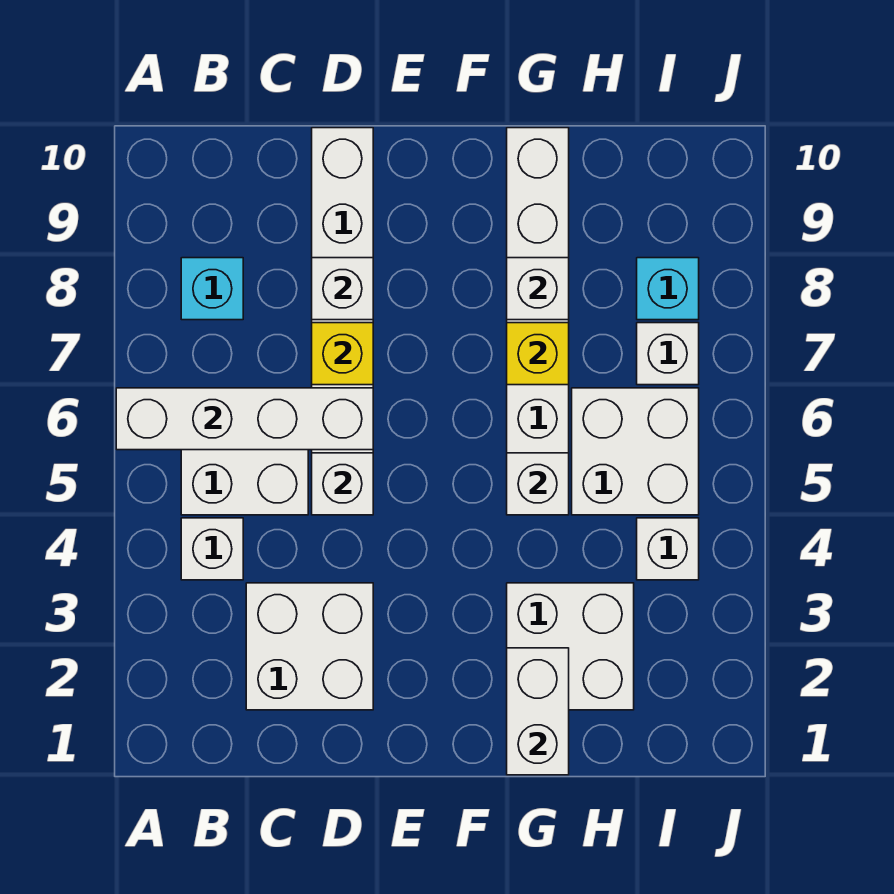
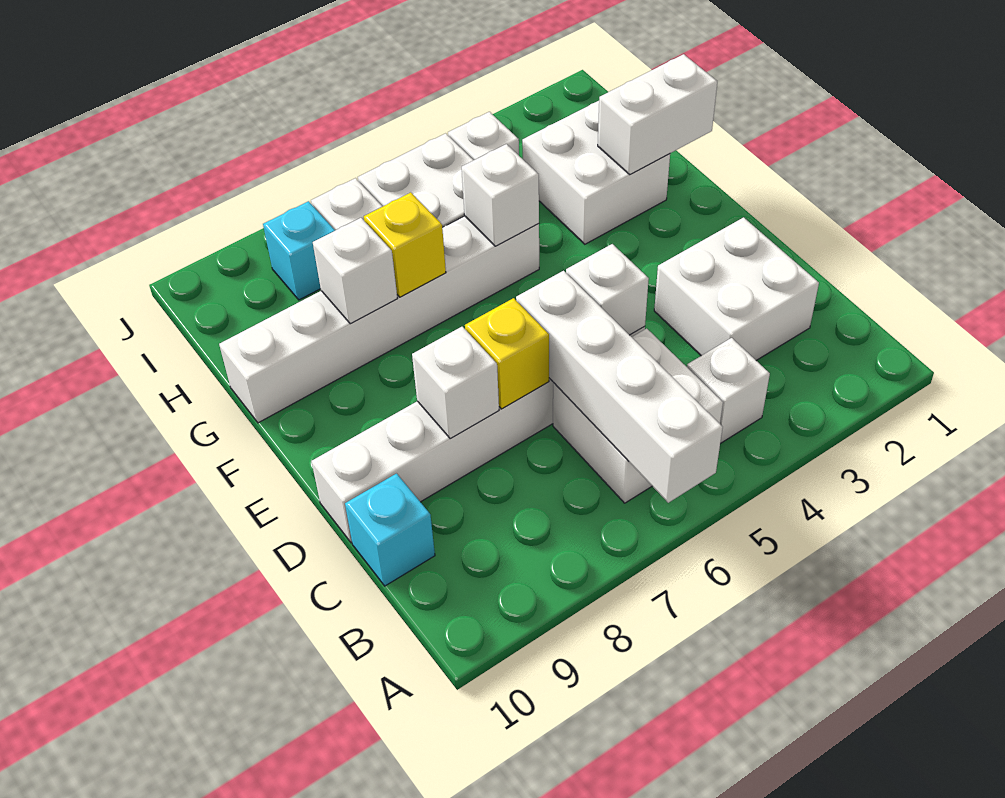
cyan brick B8 level 1 -> cyan brick C10 level 1

